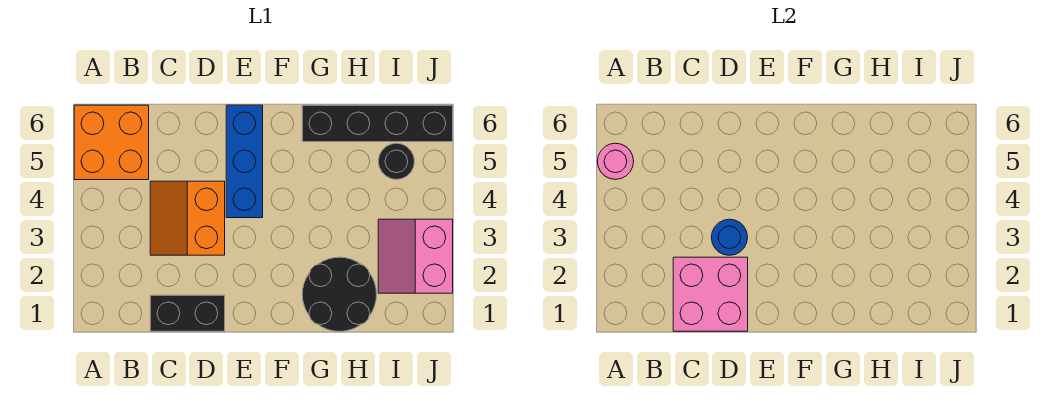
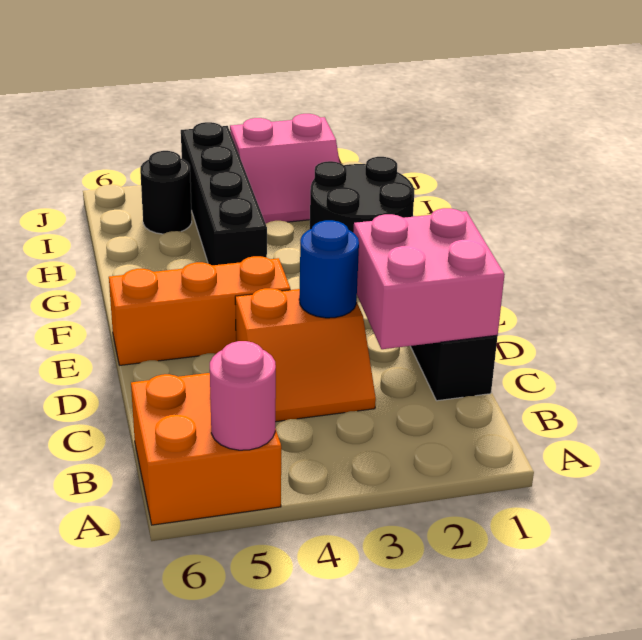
blue brick E4:E6 level 1 -> orange brick E4:E6 level 1
black brick G6:J6 level 1 -> black brick G4:J4 level 1

